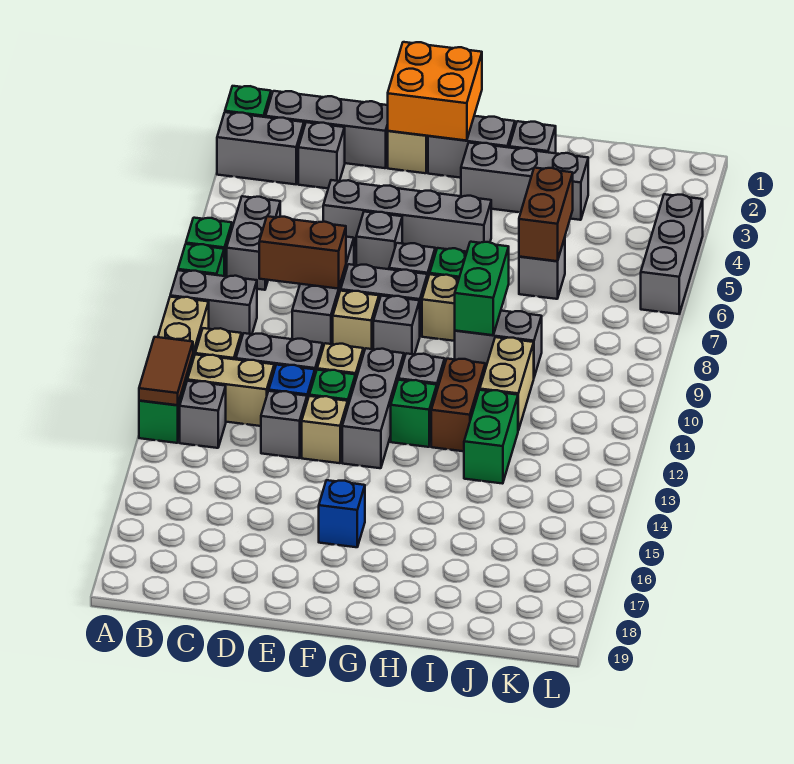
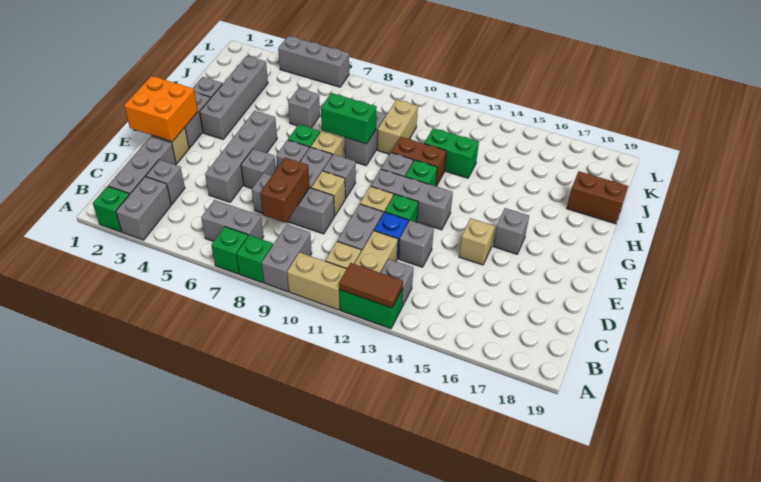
tan brick E13 level 1 -> tan brick E15 level 1
blue brick F16 level 1 -> grey brick F16 level 1
grey brick G3:I3 level 1 -> grey brick G3:J3 level 1
brown brick I5:I6 level 2 -> brown brick I18:I19 level 1
tan brick I10:I11 level 1 -> tan brick I10:J10 level 1

